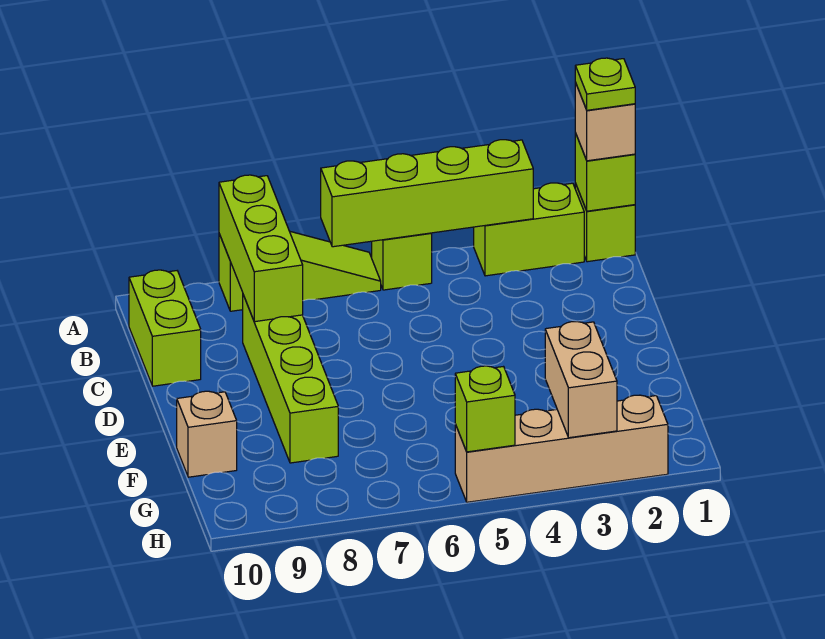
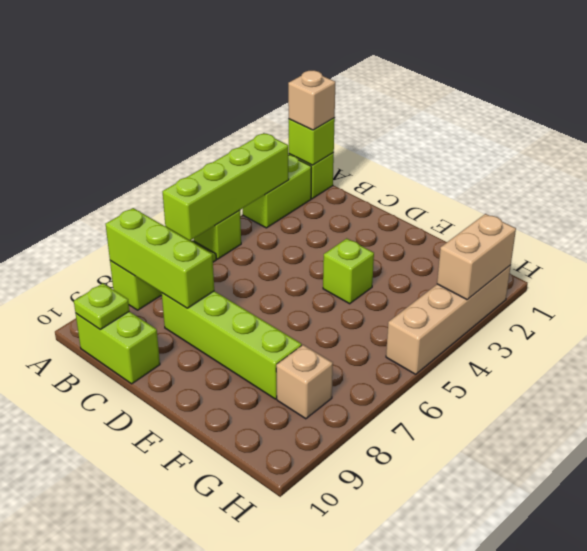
lime plate A1 level 4 -> lime plate B10 level 2
tan brick F10 level 1 -> tan brick G8 level 1
tan brick G3:H3 level 2 -> tan brick H2:H3 level 2
lime brick H5 level 2 -> lime brick E4 level 1

